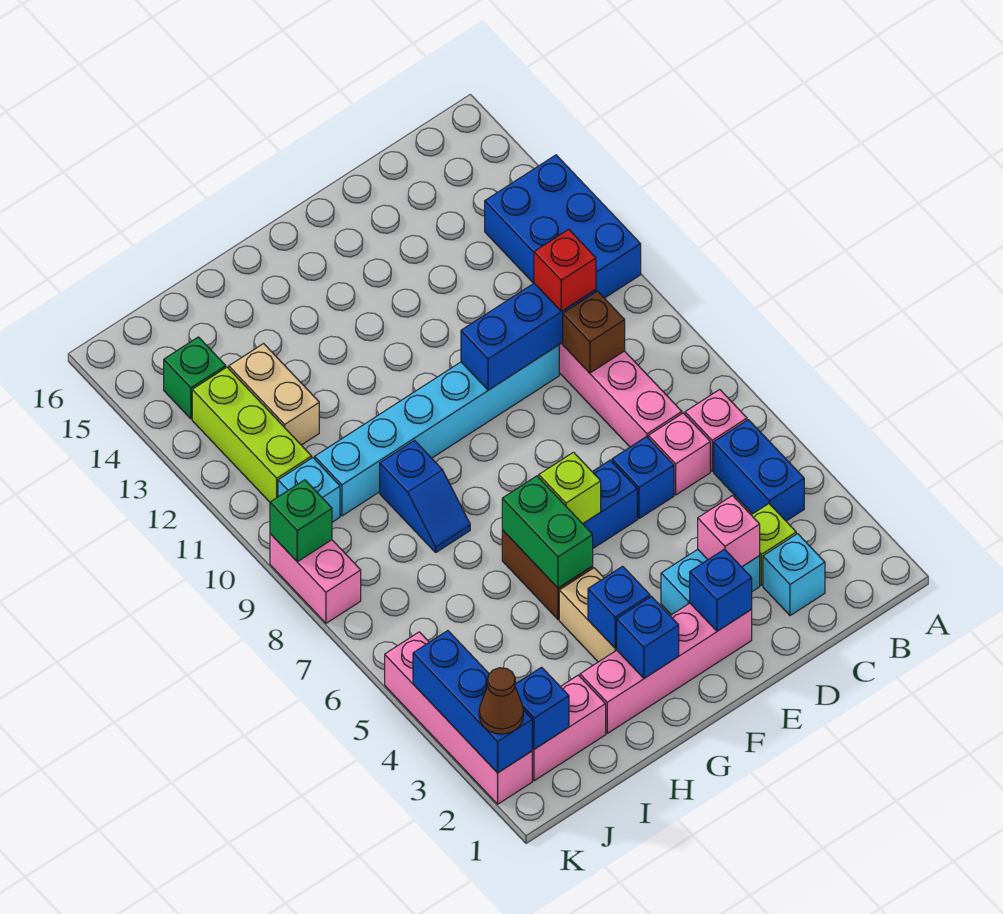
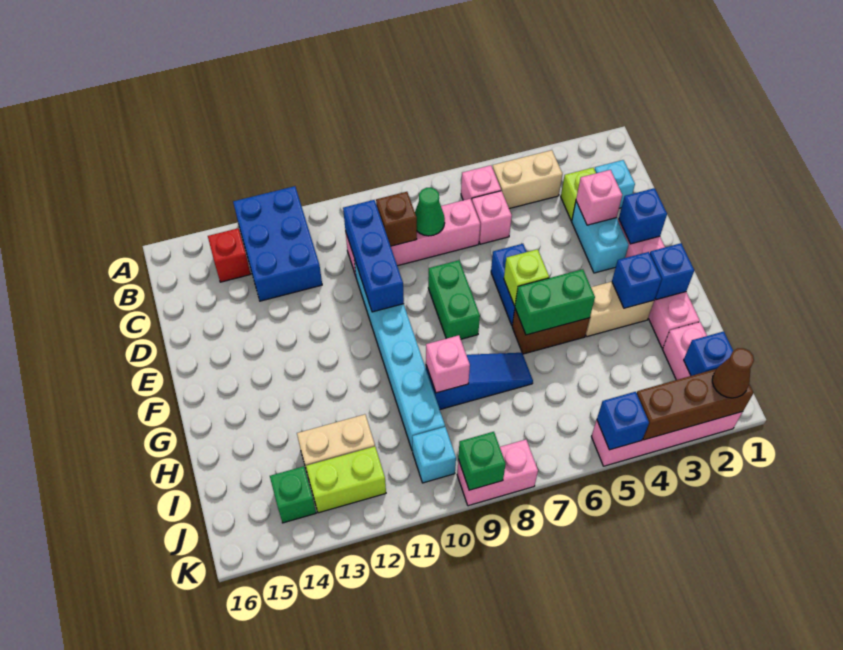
blue brick A11:B13 level 1 -> blue brick A12:C13 level 1
blue brick B4:B5 level 1 -> tan brick B4:B5 level 1
none -> green cone C8 level 2
red brick C10 level 3 -> red brick B14 level 1
blue brick D6 level 1 -> blue brick K5 level 2
none -> green brick E8:F8 level 1
blue slope H8:H9 level 1 top 9 -> blue slope H7:H9 level 1 top 9
none -> pink brick H9 level 2
lime brick J11:J13 level 1 -> lime brick J12:J13 level 1
blue brick K2:K4 level 2 -> brown brick K2:K4 level 2

